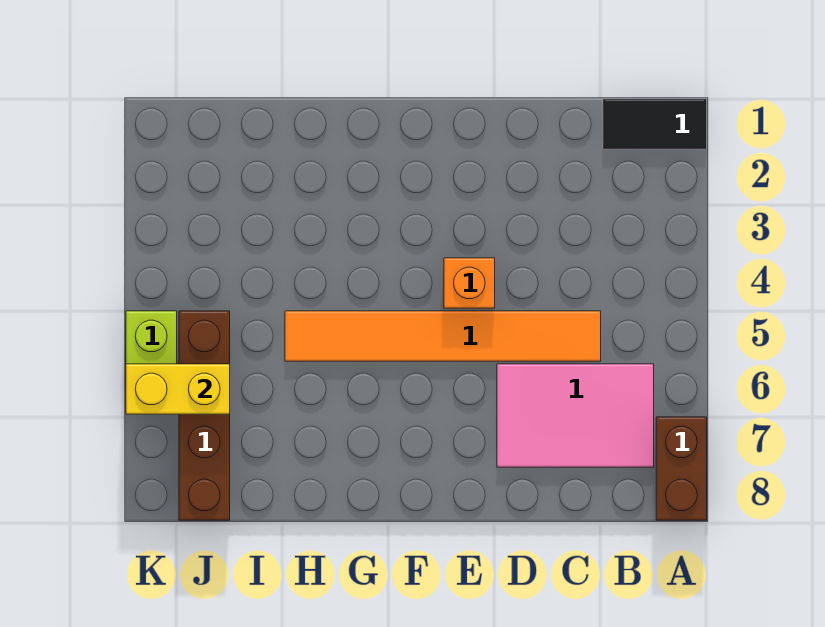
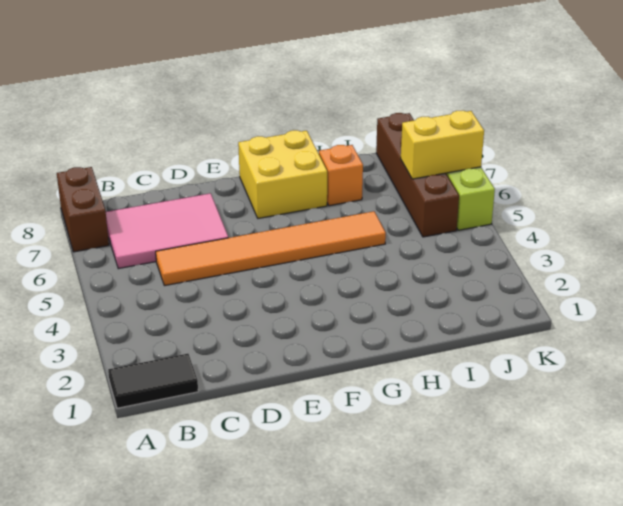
orange brick E4 level 1 -> orange brick H7 level 1
none -> yellow brick F7:G8 level 1

